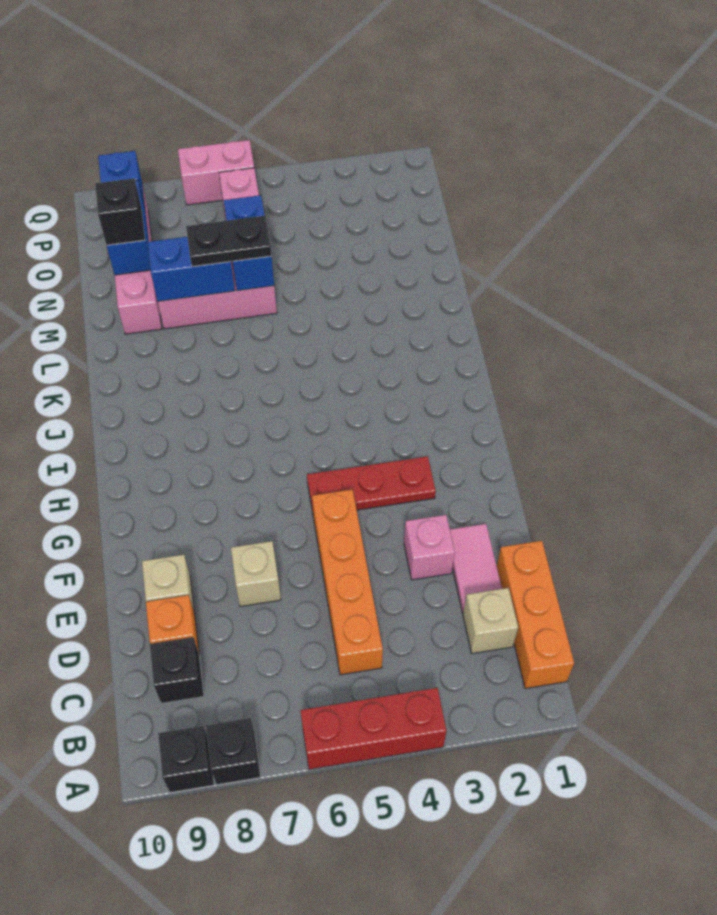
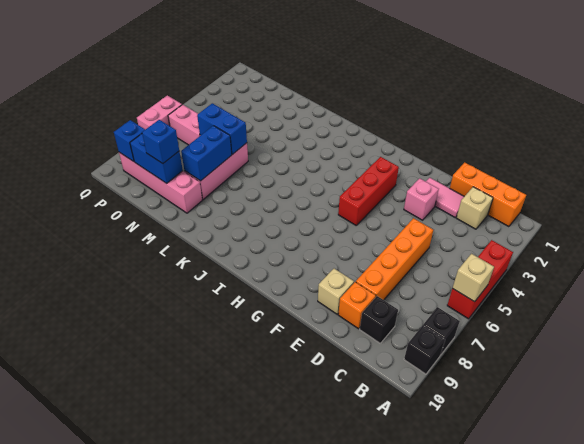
orange brick C5:F5 level 1 -> orange brick D5:D8 level 1
tan brick E7 level 1 -> tan brick A6 level 2
red plate G3:G5 level 1 -> red brick G3:G5 level 1
black plate M6:M7 level 3 -> none
black brick N9 level 3 -> blue brick N9 level 3

